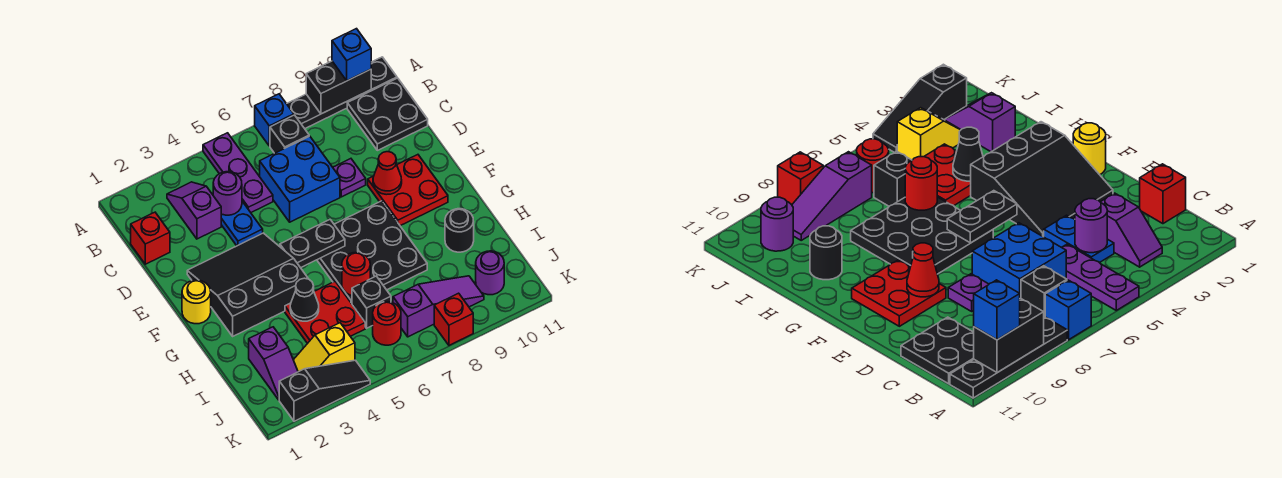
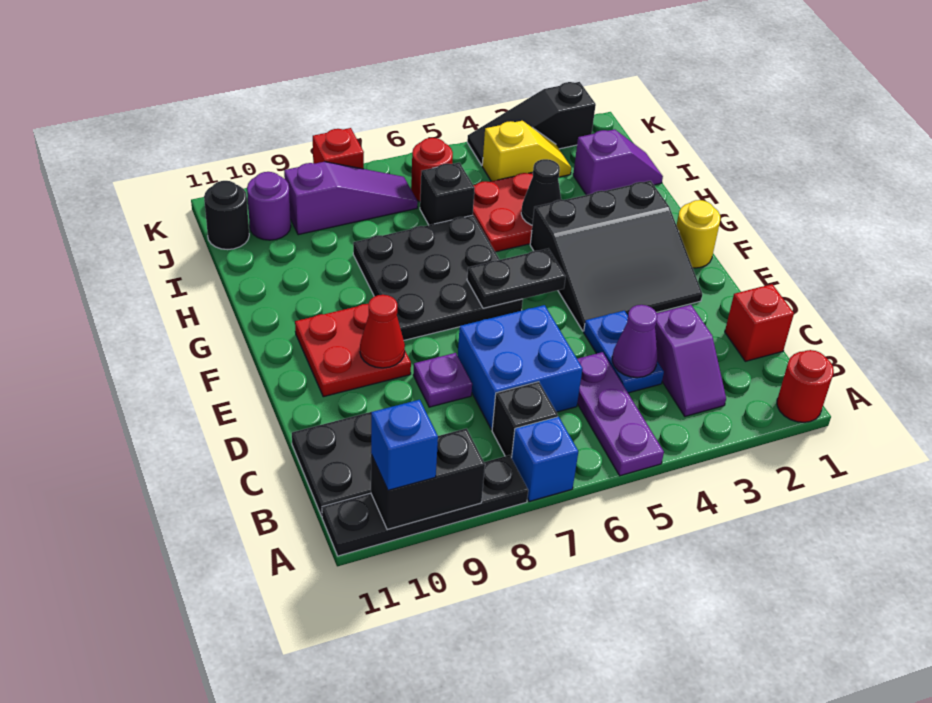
purple round brick C4 level 2 -> purple cone C4 level 2
red round brick H6 level 2 -> red round brick A1 level 1
black round brick H10 level 1 -> black round brick J11 level 1
purple slope I2:J2 level 1 top I -> purple slope I1:I2 level 1 top 2
purple slope J7:J9 level 1 top 7 -> purple slope J7:J9 level 1 top 9

